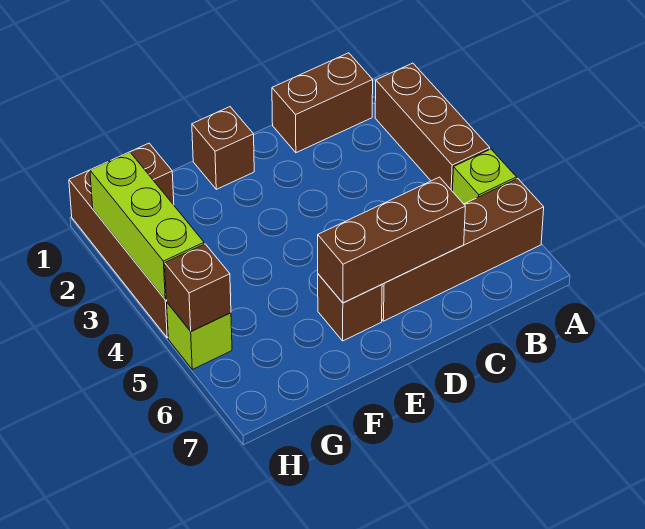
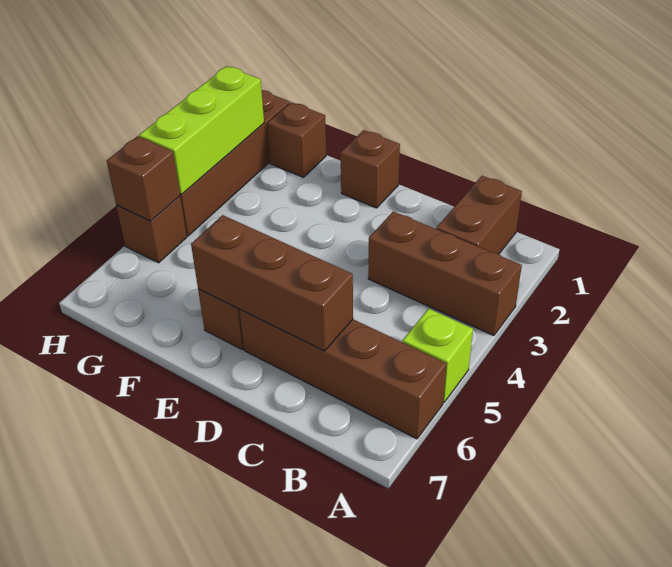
brown brick A2:A4 level 1 -> brown brick A3:C3 level 1
brown brick B1:C1 level 1 -> brown brick B1:B2 level 1
lime brick H5 level 1 -> brown brick H5 level 1

